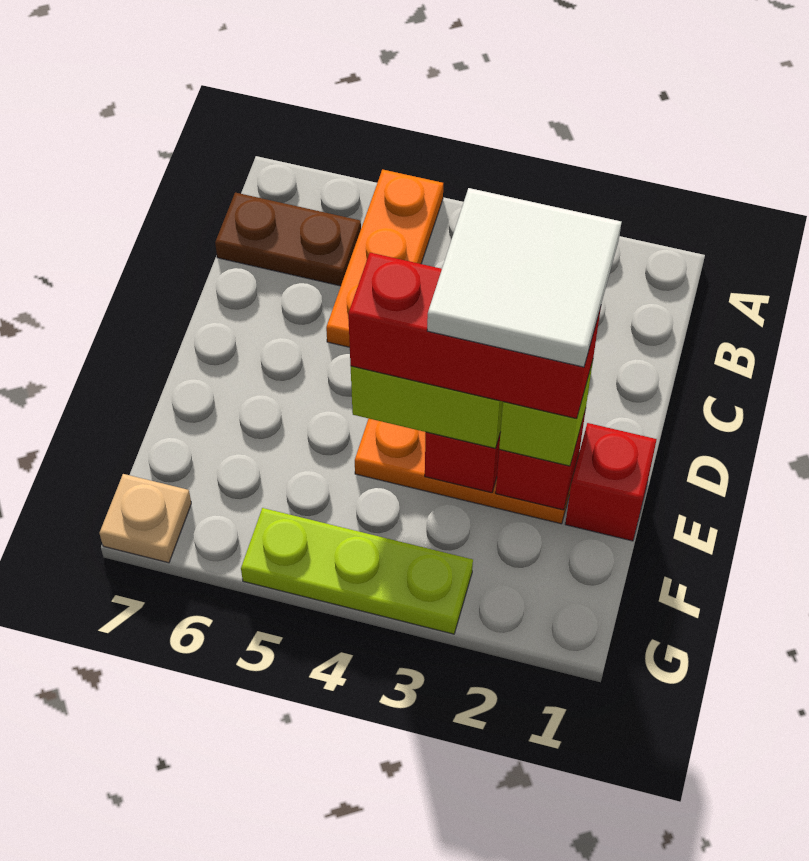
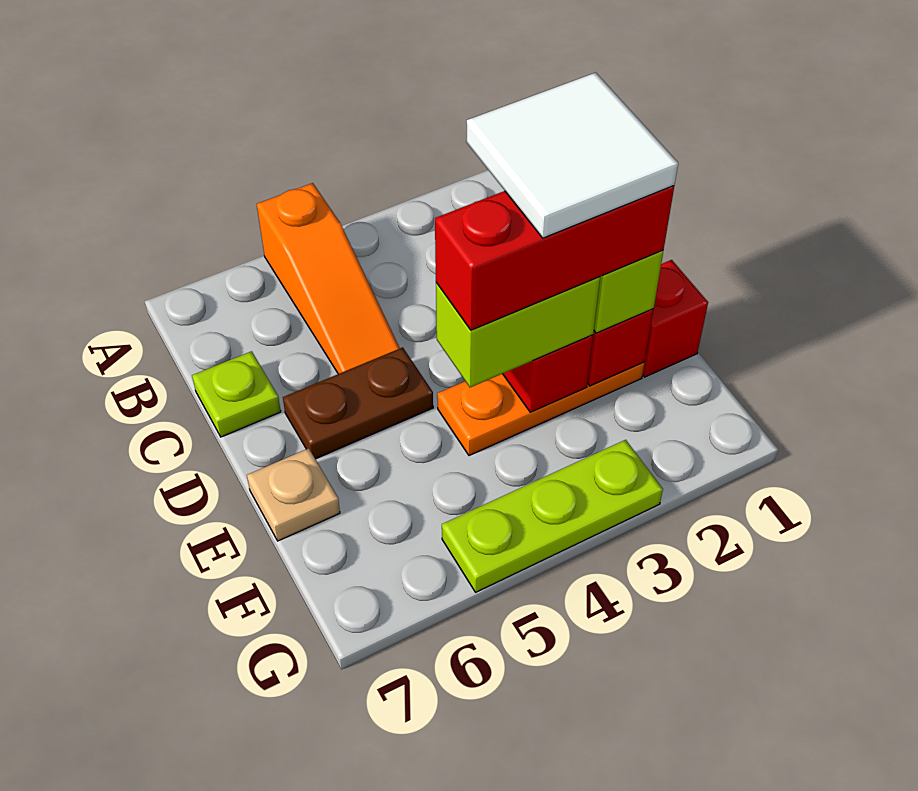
orange plate A5:C5 level 1 -> orange slope A5:C5 level 1 top A
brown plate B6:B7 level 1 -> brown plate D5:D6 level 1
none -> lime plate C7 level 1
tan plate G7 level 1 -> tan plate E7 level 1

